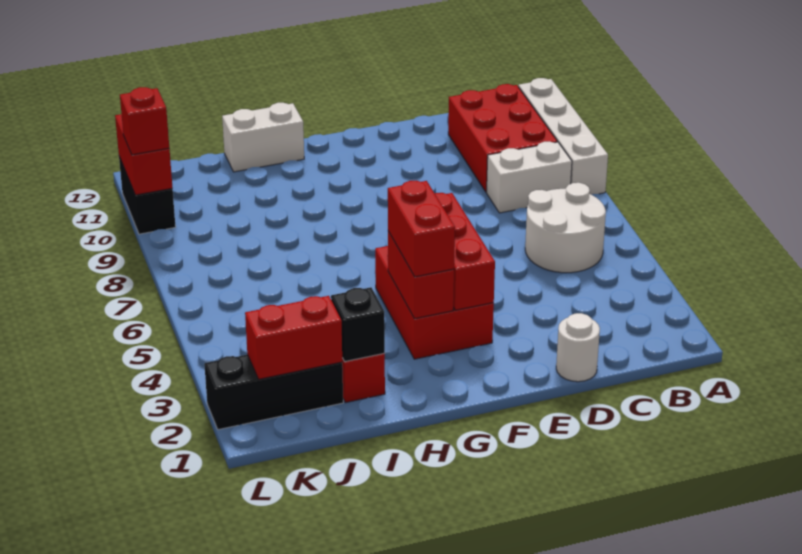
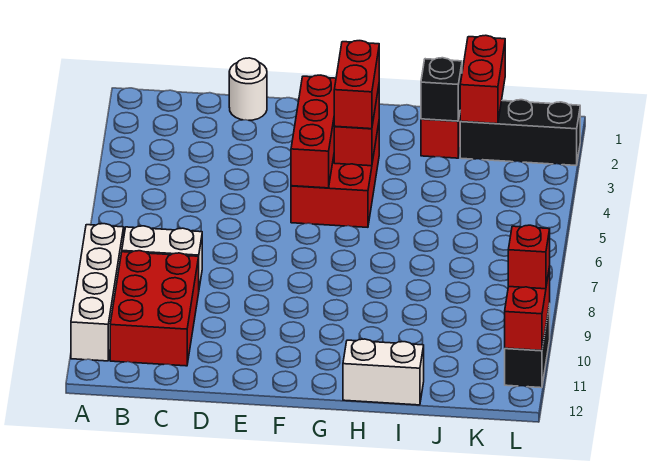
white round brick B5:C6 level 1 -> none
red brick J2:K2 level 2 -> red brick J1:J2 level 2

